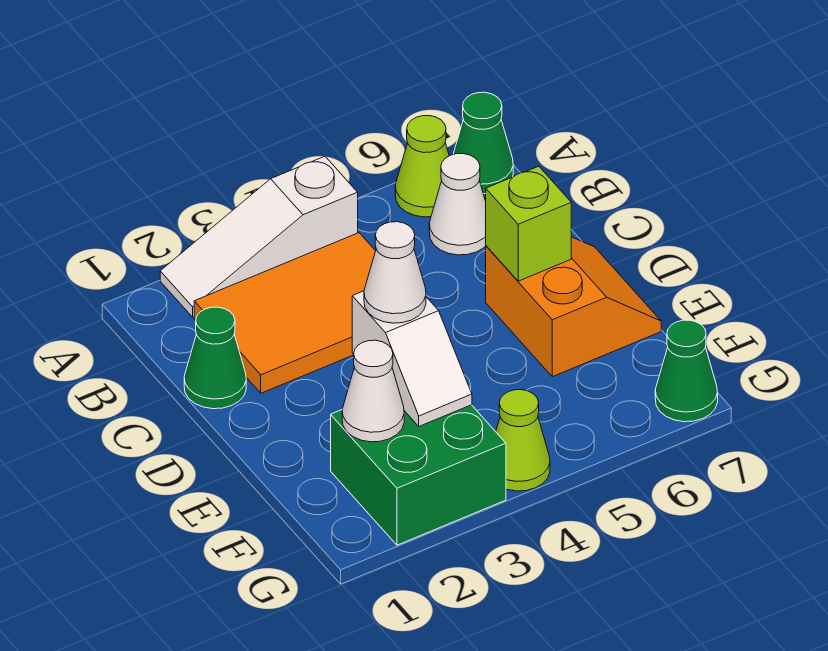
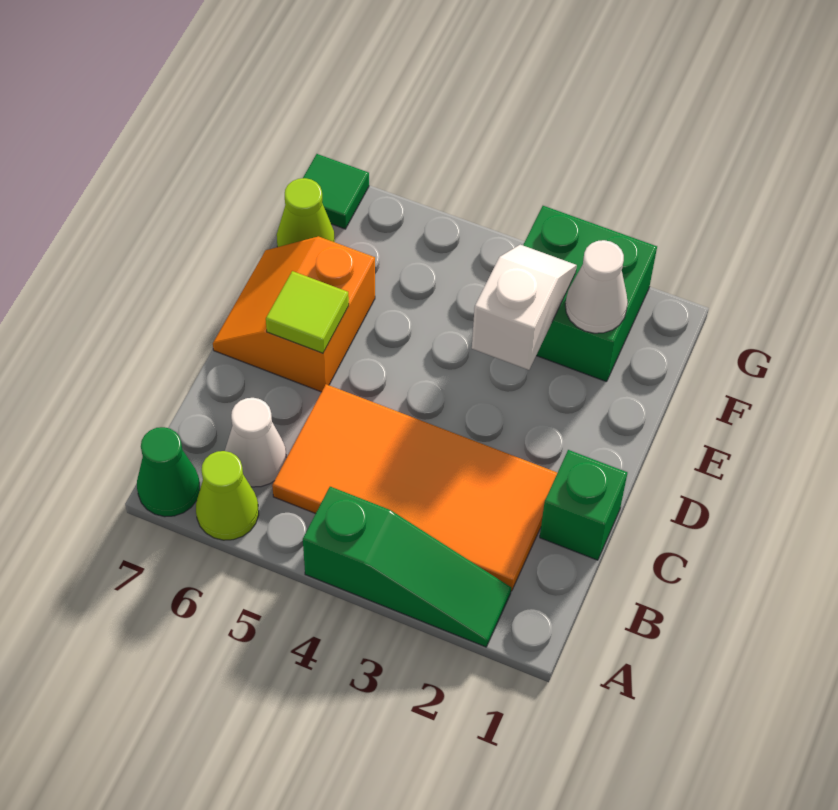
white slope A2:A4 level 1 top 4 -> green slope A2:A4 level 1 top 4
orange tile B2:C4 level 1 -> orange tile B2:C5 level 1
green cone C1 level 1 -> green brick C1 level 1
lime brick D6 level 2 -> lime tile D6 level 2
white cone E3 level 3 -> none
lime cone G4 level 1 -> lime cone F7 level 1
green cone G7 level 1 -> green tile G7 level 1

